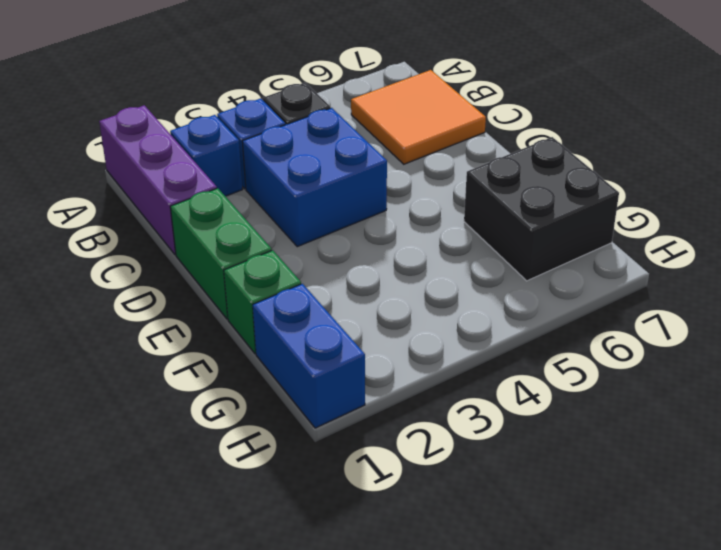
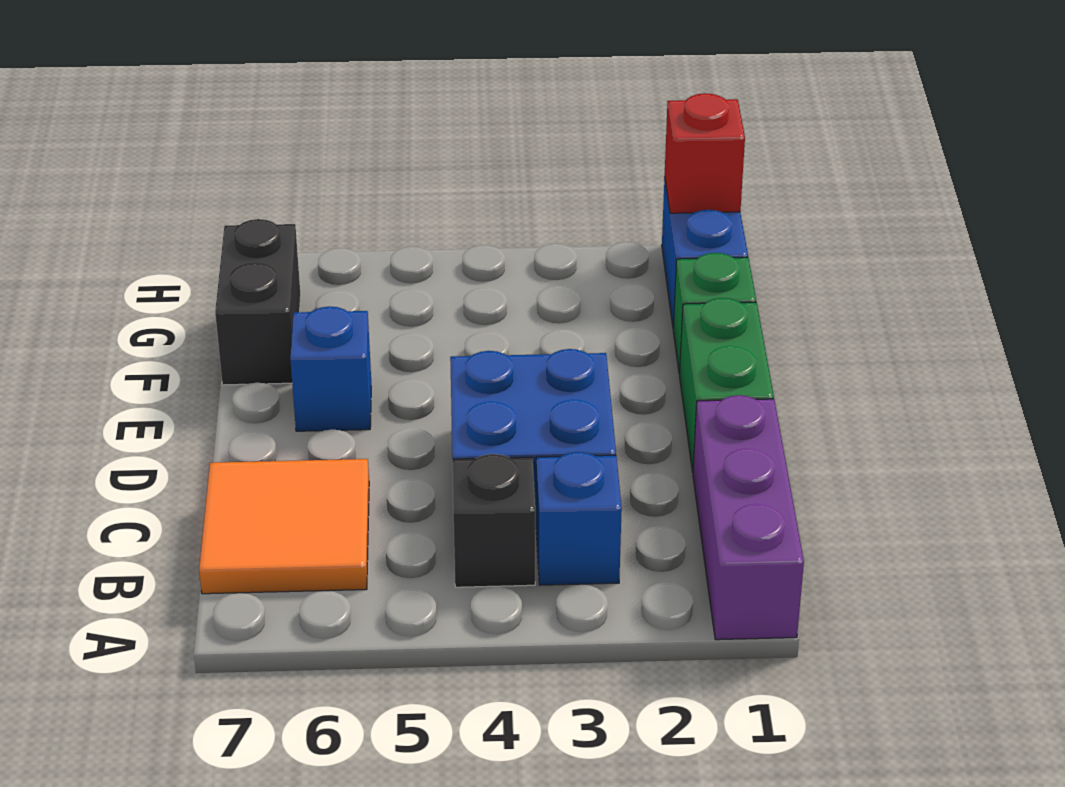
blue brick B2 level 1 -> blue brick E6 level 1
black brick F6:G7 level 1 -> black brick F7:G7 level 1
none -> red brick H1 level 2

